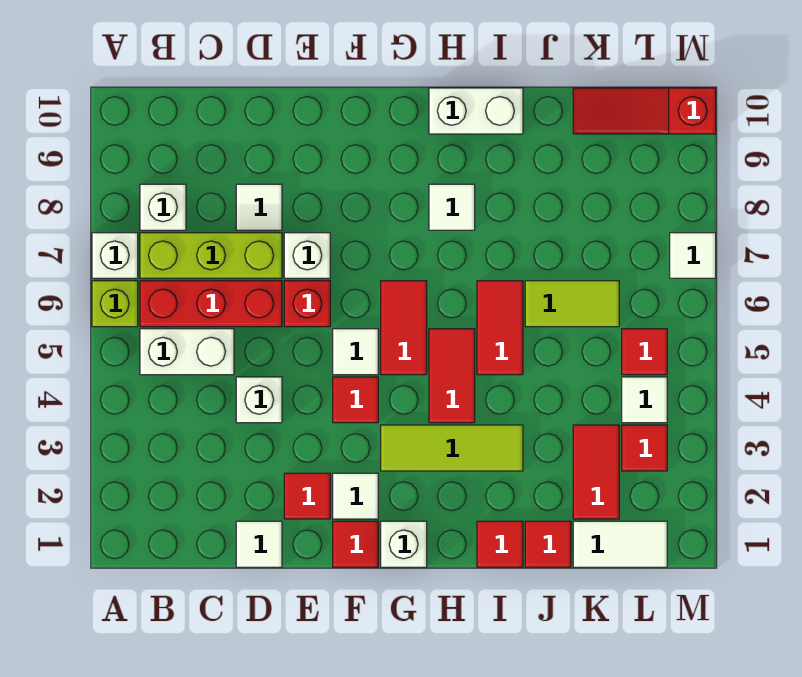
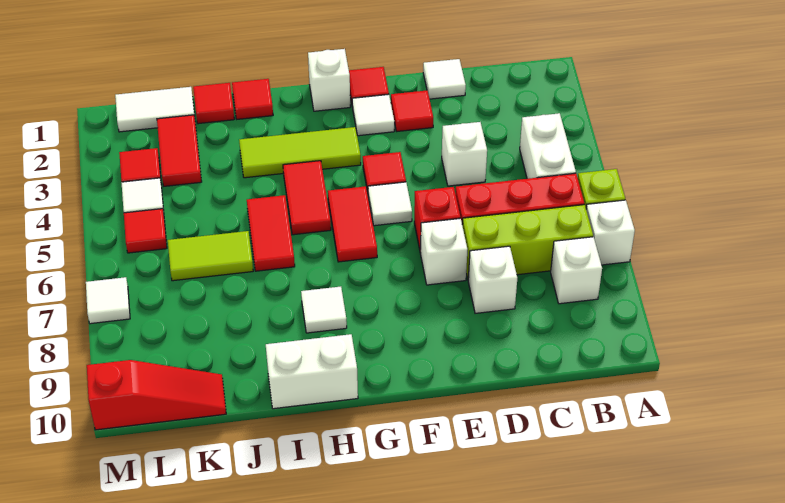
white brick B5:C5 level 1 -> white brick B4:B5 level 1
white tile D8 level 1 -> white brick D8 level 1

